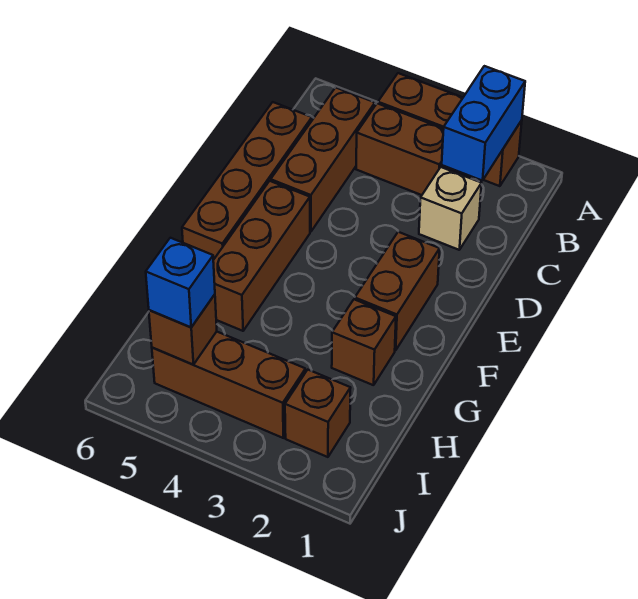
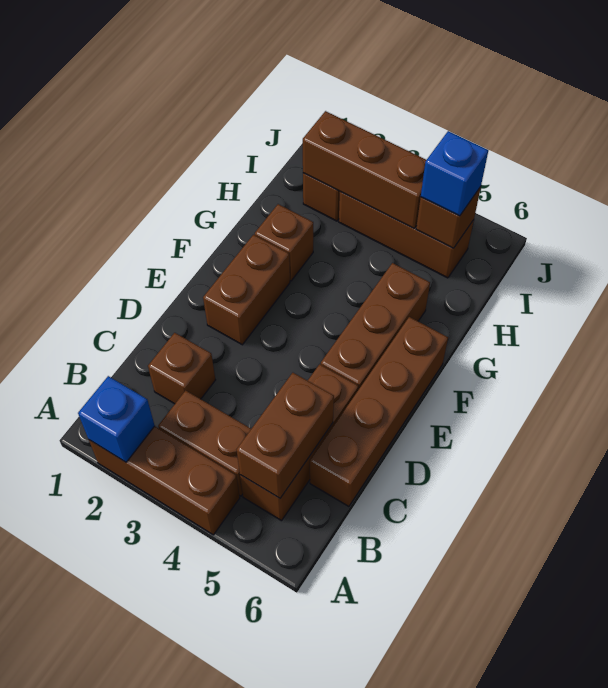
blue brick A2:B2 level 2 -> blue brick A2 level 2
none -> brown brick B5:C5 level 2
tan brick C2 level 1 -> brown brick C2 level 1
none -> brown brick I2:I4 level 2

